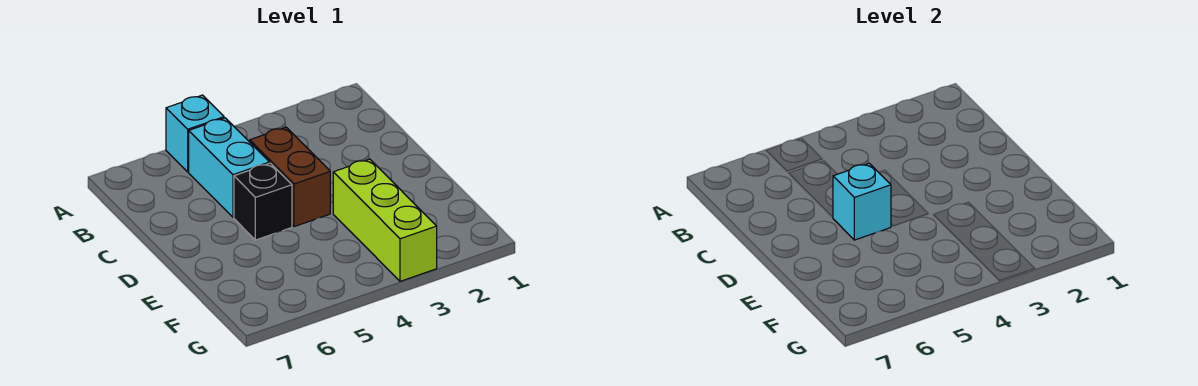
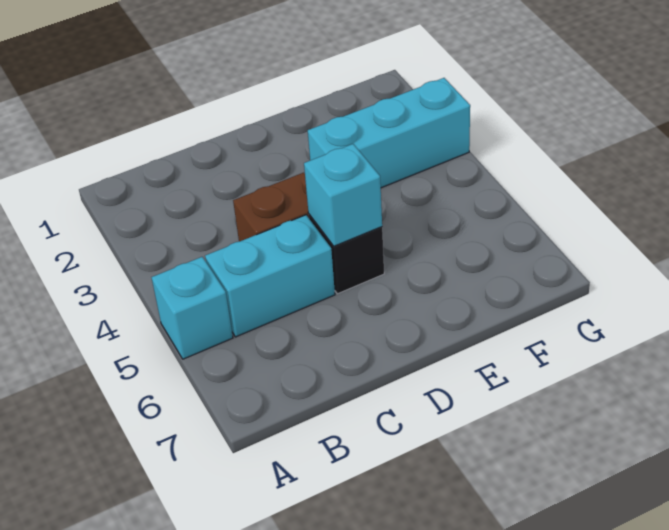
lime brick E3:G3 level 1 -> cyan brick E3:G3 level 1

